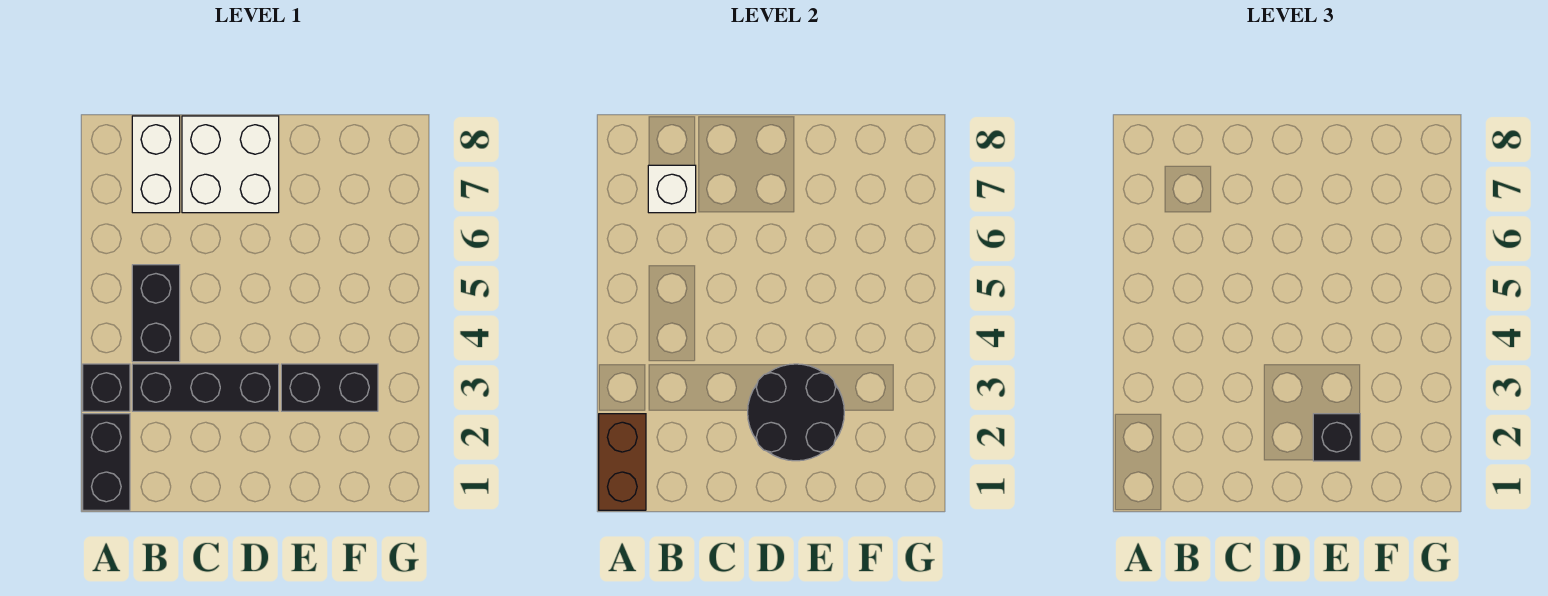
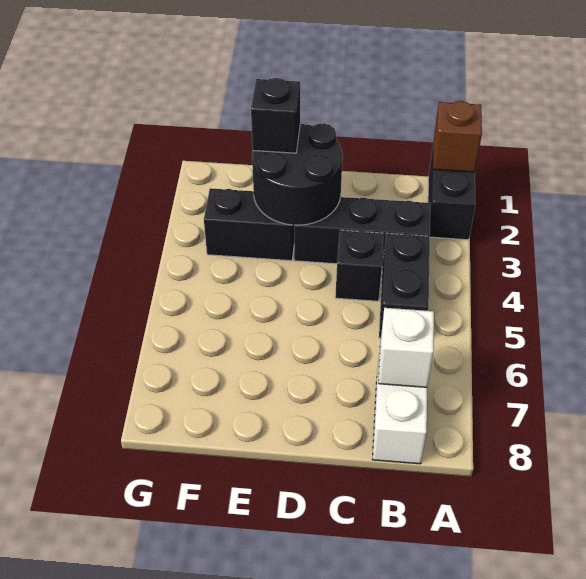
brown brick A1:A2 level 2 -> brown brick A1 level 2
black brick A3 level 1 -> black brick C4 level 1
white brick C7:D8 level 1 -> none

